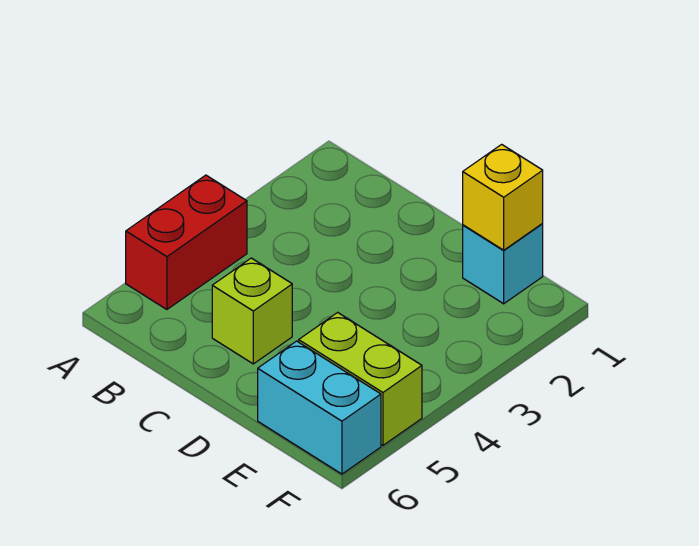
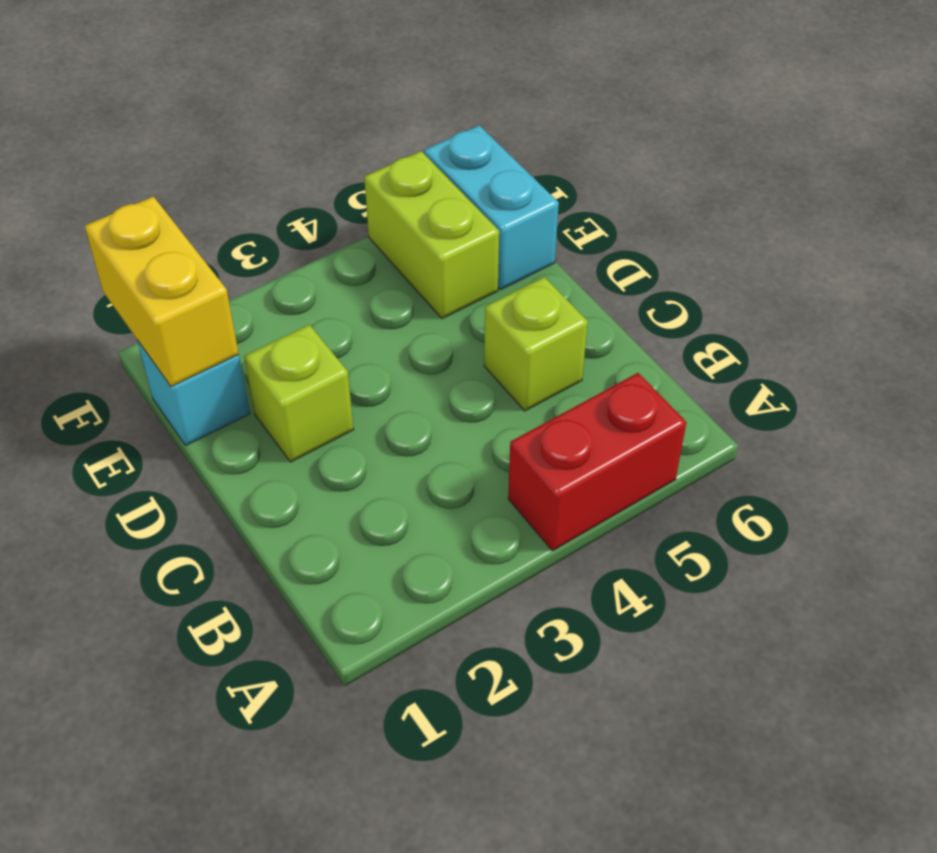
none -> lime brick D2 level 1
yellow brick E1 level 2 -> yellow brick E1:F1 level 2

